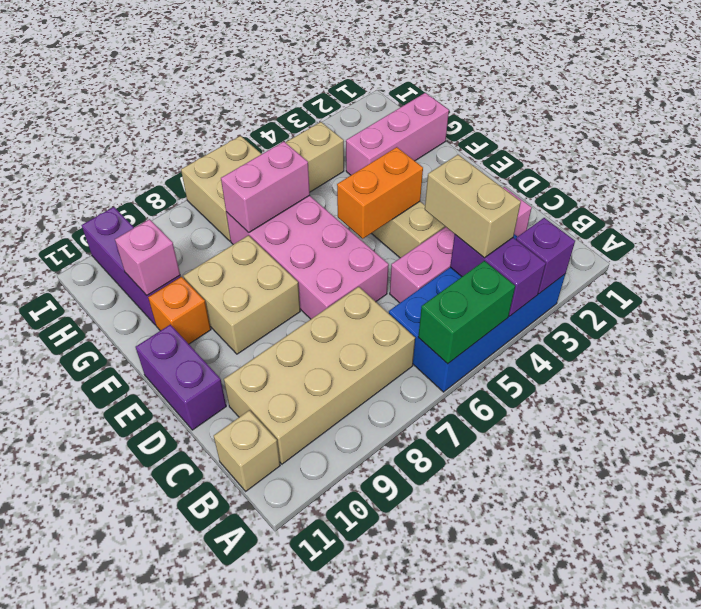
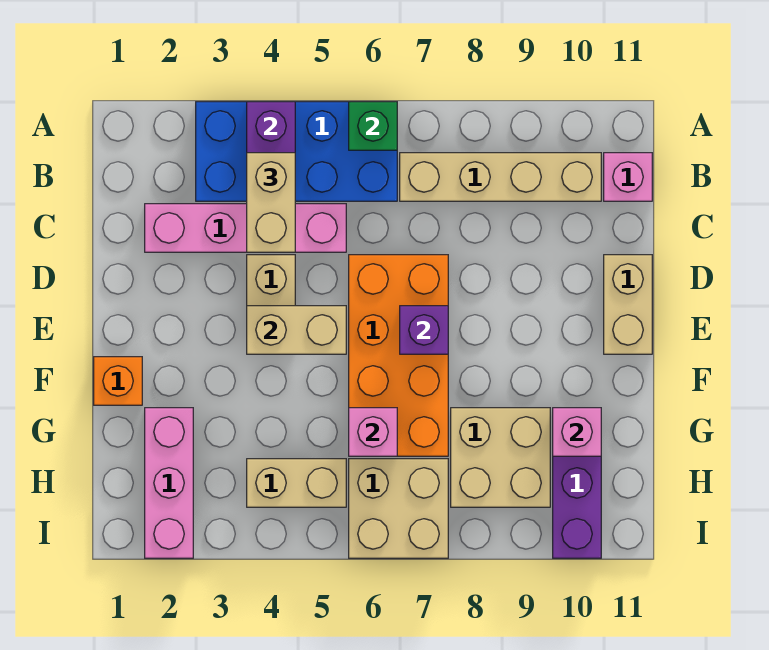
purple brick A3 level 2 -> purple brick E7 level 2
green brick A5:A6 level 2 -> green brick A6 level 2
tan brick B7:C10 level 1 -> tan brick B7:B10 level 1
tan brick B11 level 1 -> pink brick B11 level 1
pink brick D6:G7 level 1 -> orange brick D6:G7 level 1
purple brick D11:E11 level 1 -> tan brick D11:E11 level 1
orange brick E4:E5 level 2 -> tan brick E4:E5 level 2
tan brick E8:F9 level 1 -> tan brick G8:H9 level 1
orange brick F10 level 1 -> orange brick F1 level 1
pink brick G1:G3 level 1 -> pink brick G2:I2 level 1
pink brick G6:G7 level 2 -> pink brick G6 level 2

